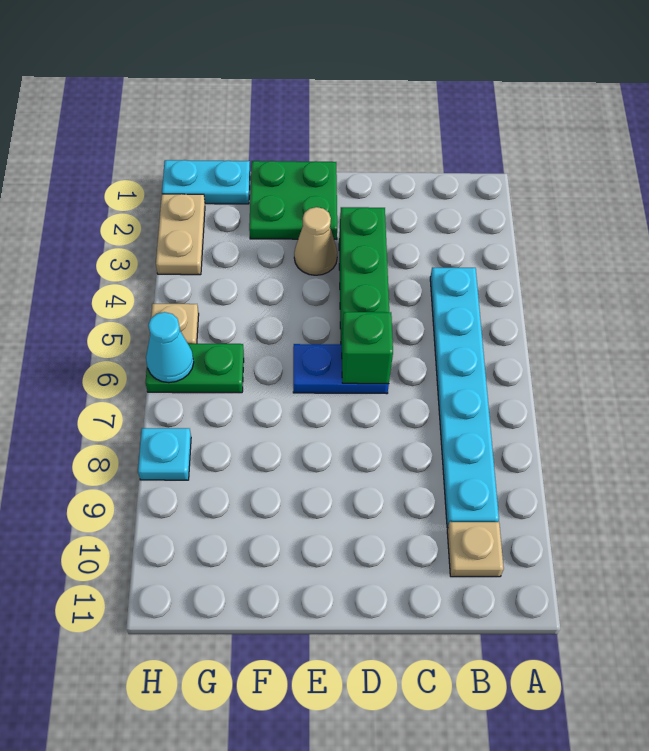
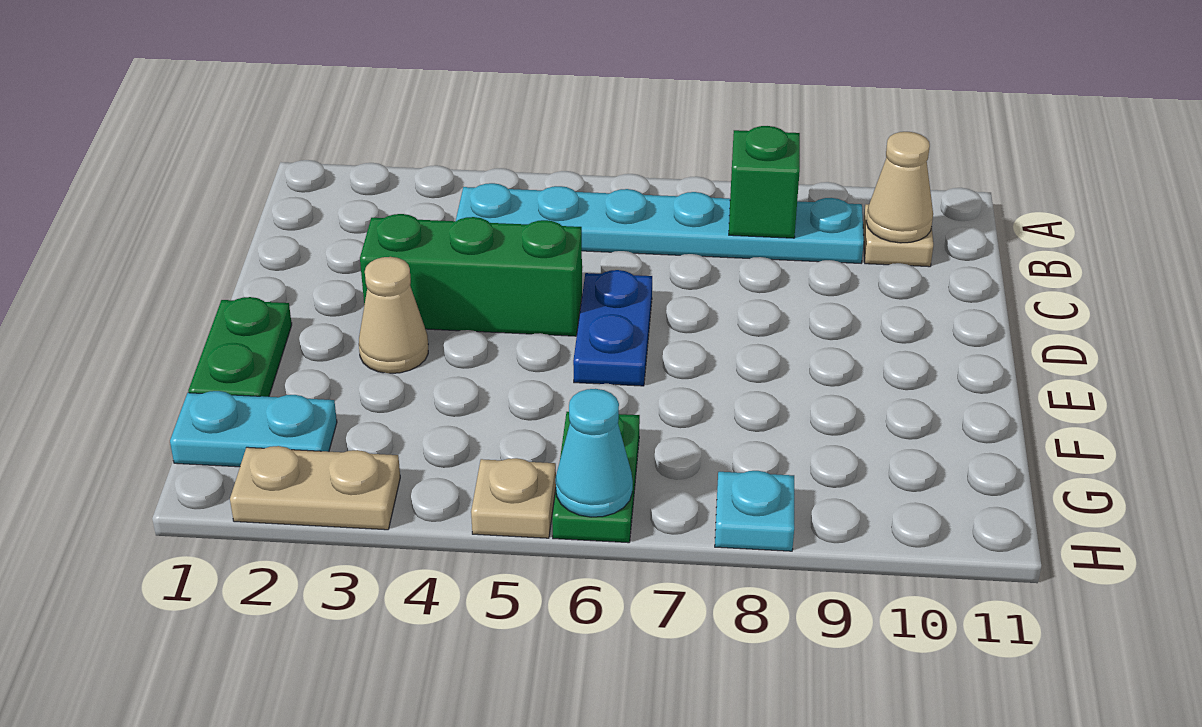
none -> tan cone B10 level 2
green brick D6 level 2 -> green brick B8 level 2
green plate E1:F2 level 1 -> green plate E1:F1 level 1
cyan plate G1:H1 level 1 -> cyan plate G1:G2 level 1

